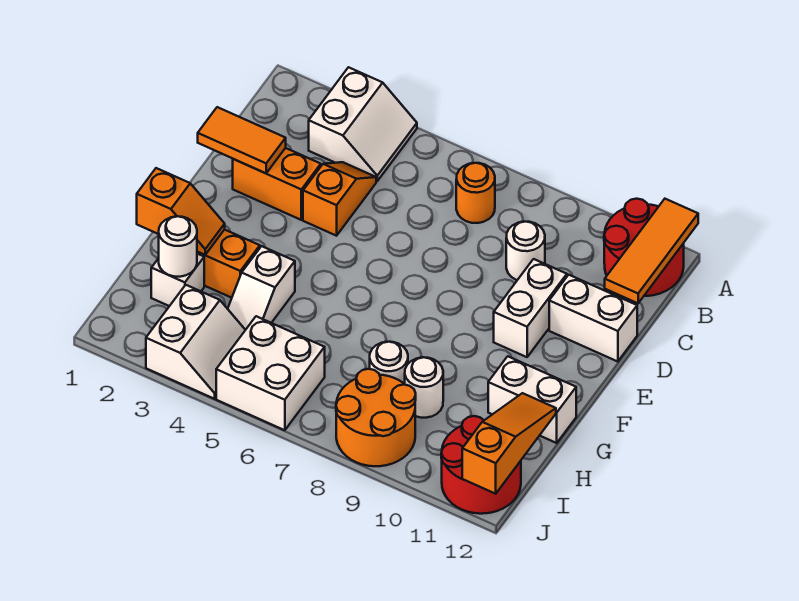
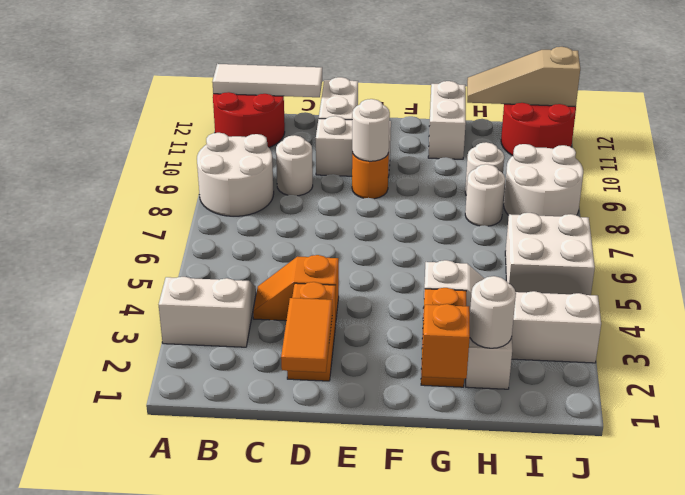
none -> white round brick A8:B9 level 1
orange tile A12:C12 level 2 -> white tile A12:C12 level 2
orange round brick B7 level 1 -> orange round brick E9 level 1
none -> white round brick E9 level 2
orange slope H12:J12 level 2 top J -> tan slope H12:J12 level 2 top J
orange round brick I8:J9 level 1 -> white round brick I8:J9 level 1

